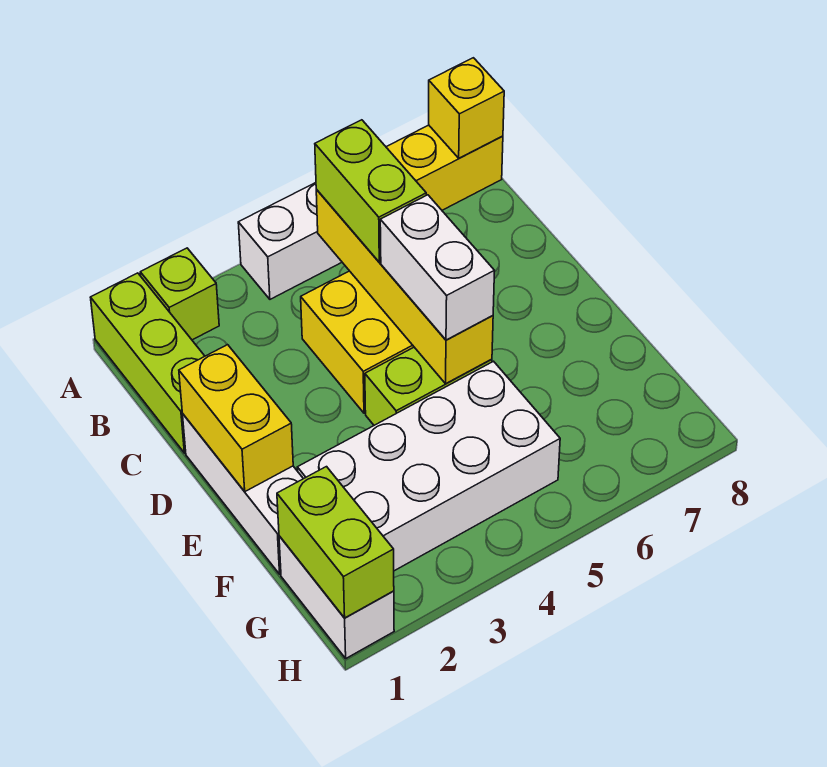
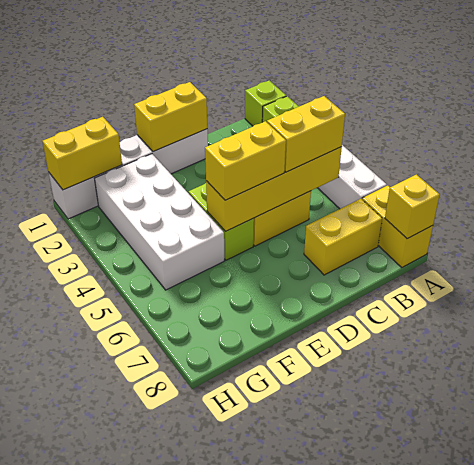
lime brick A1:C1 level 1 -> lime brick A1 level 1
lime brick B5:C5 level 3 -> yellow brick B5:C5 level 3
none -> yellow brick B7:C7 level 1
white brick D5:E5 level 3 -> yellow brick D5:E5 level 3
lime brick G1:H1 level 2 -> yellow brick G1:H1 level 2

